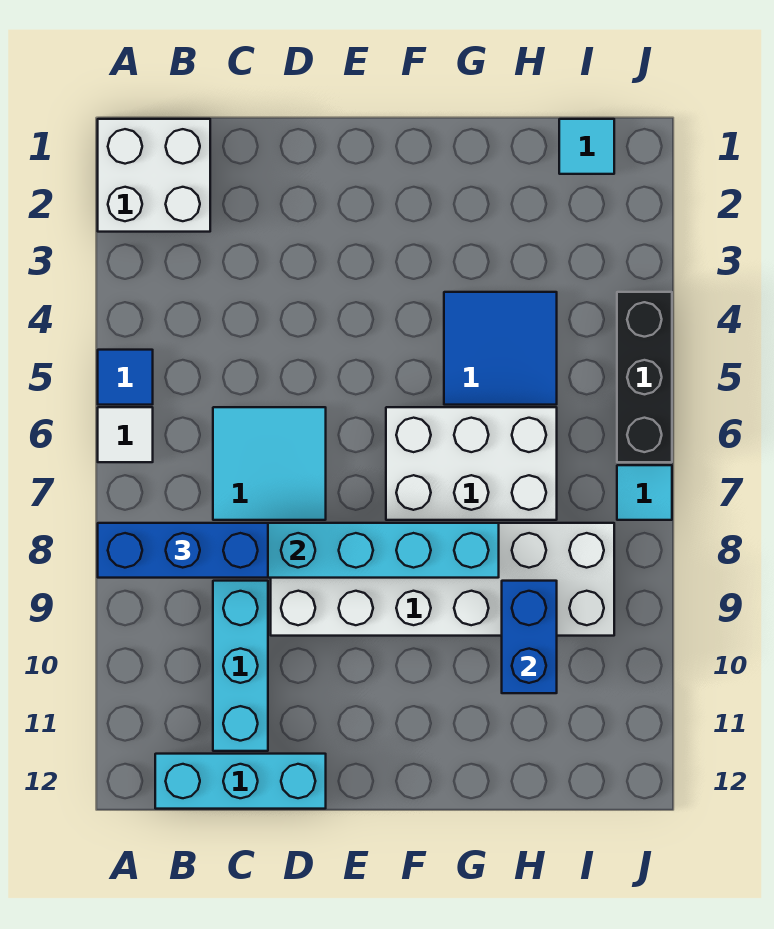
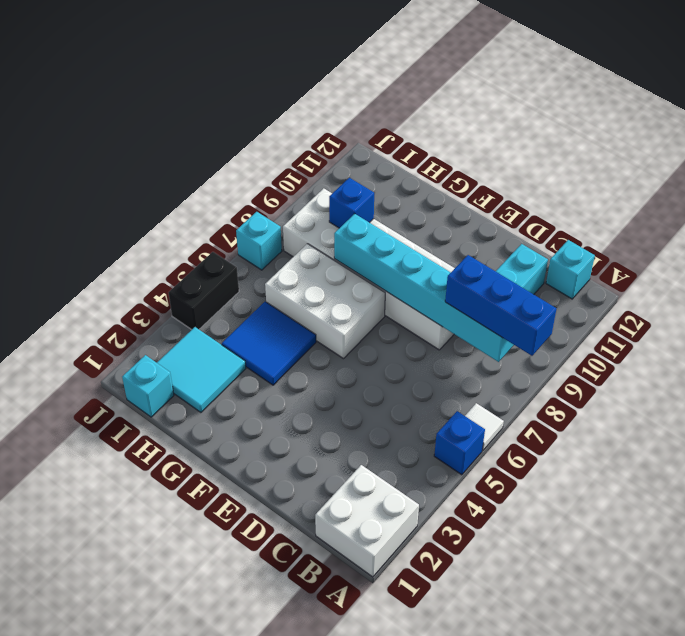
blue tile A5 level 1 -> blue brick A5 level 1
cyan brick B12:D12 level 1 -> cyan brick B12 level 1
cyan tile C6:D7 level 1 -> cyan tile H2:I3 level 1
blue brick H9:H10 level 2 -> blue brick H9 level 2
cyan tile I1 level 1 -> cyan brick I1 level 1
black brick J4:J6 level 1 -> black brick J4:J5 level 1
cyan tile J7 level 1 -> cyan brick J7 level 1

